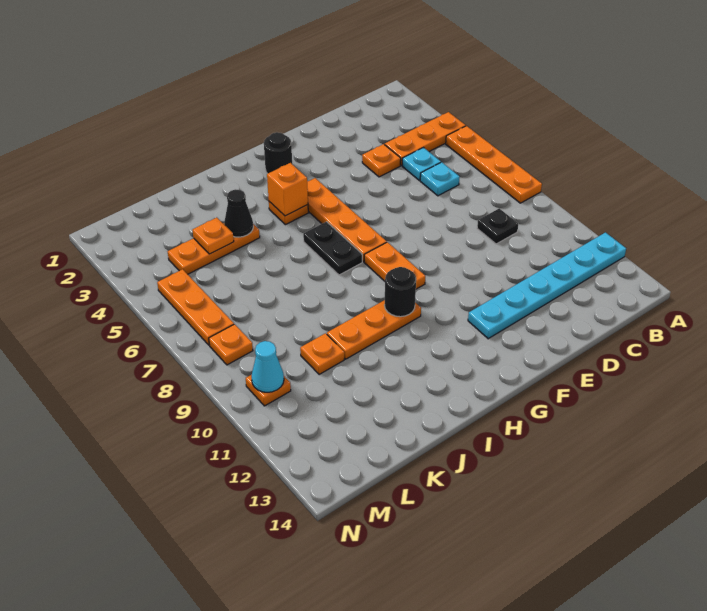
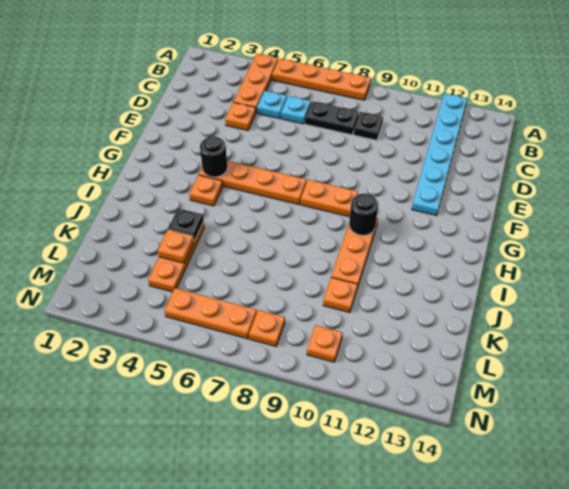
black round brick G2 level 1 -> black round brick G4 level 2
orange brick H4 level 2 -> none
black plate H6:H7 level 1 -> black plate C7:C8 level 1
black cone J4 level 2 -> black plate J4 level 2
cyan cone M10 level 2 -> none

